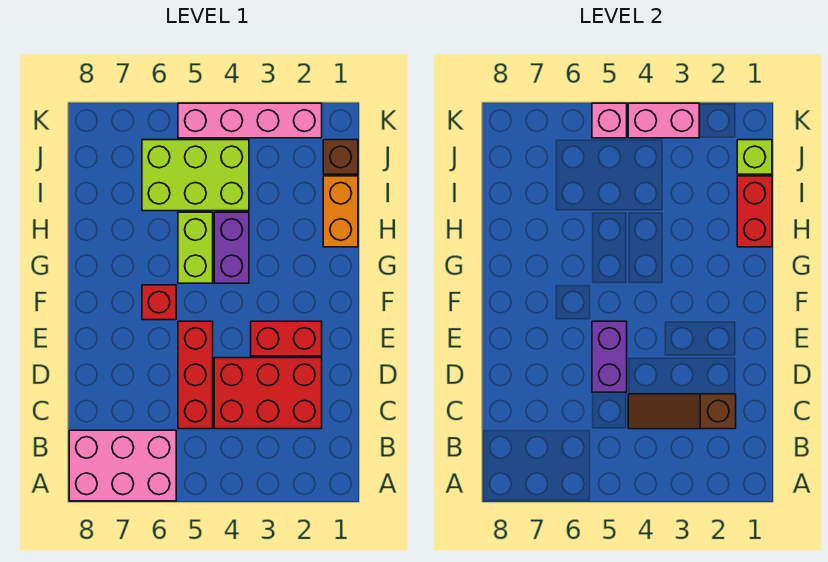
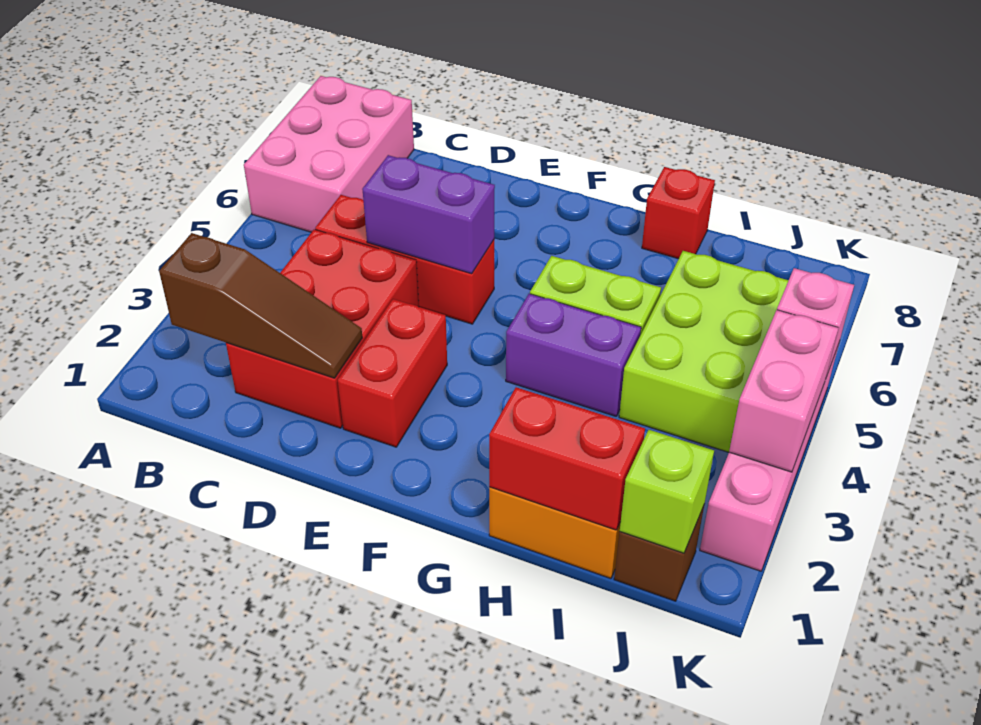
brown slope C2:C4 level 2 top 2 -> brown slope B2:D2 level 2 top B
red brick F6 level 1 -> red brick H8 level 1

